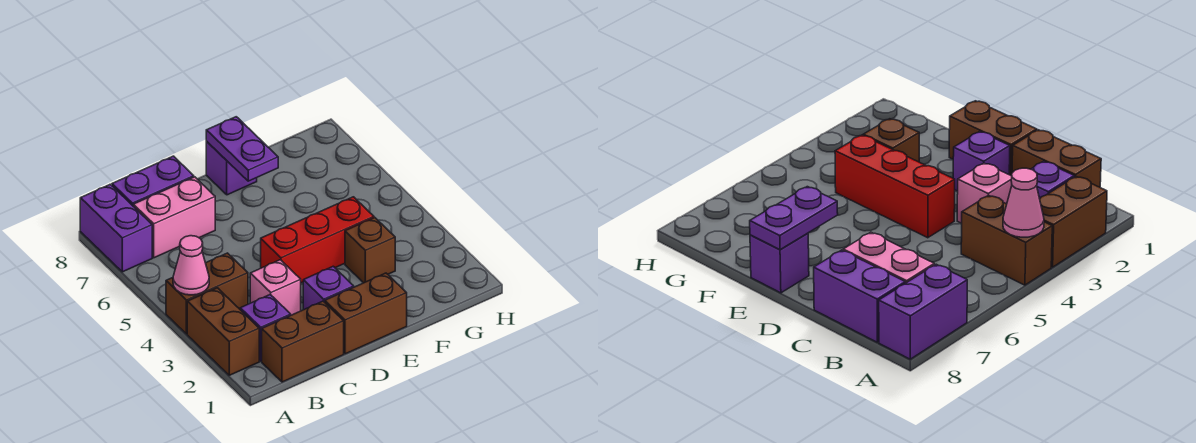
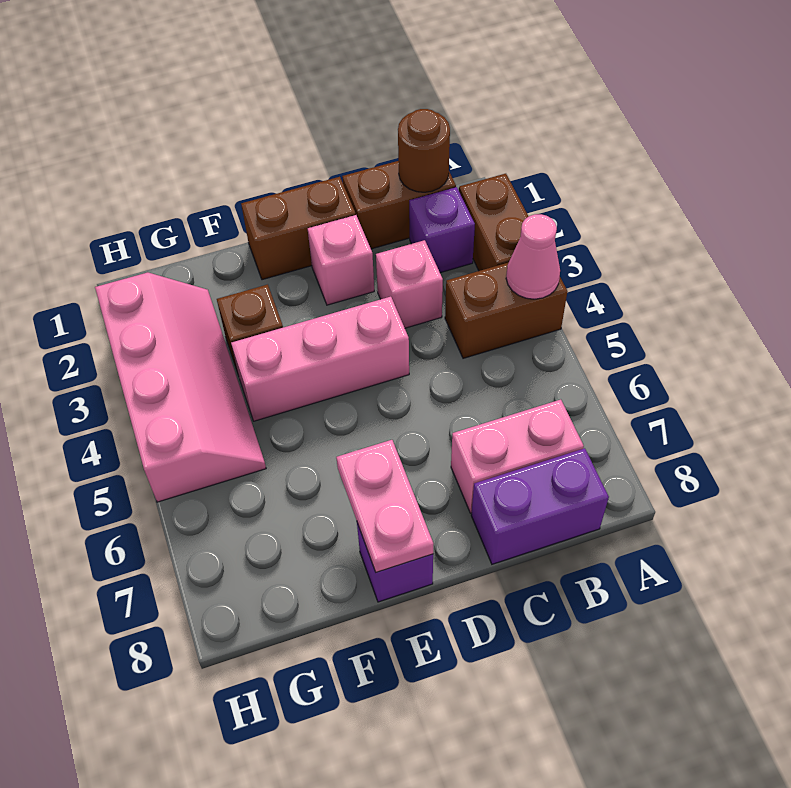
purple brick A7:A8 level 1 -> none
none -> brown round brick B1 level 2
purple brick D2 level 1 -> pink brick D2 level 1
red brick D4:F4 level 1 -> pink brick D4:F4 level 1
purple plate E7:E8 level 2 -> pink plate E7:E8 level 2
none -> pink slope G2:H5 level 1 top H

